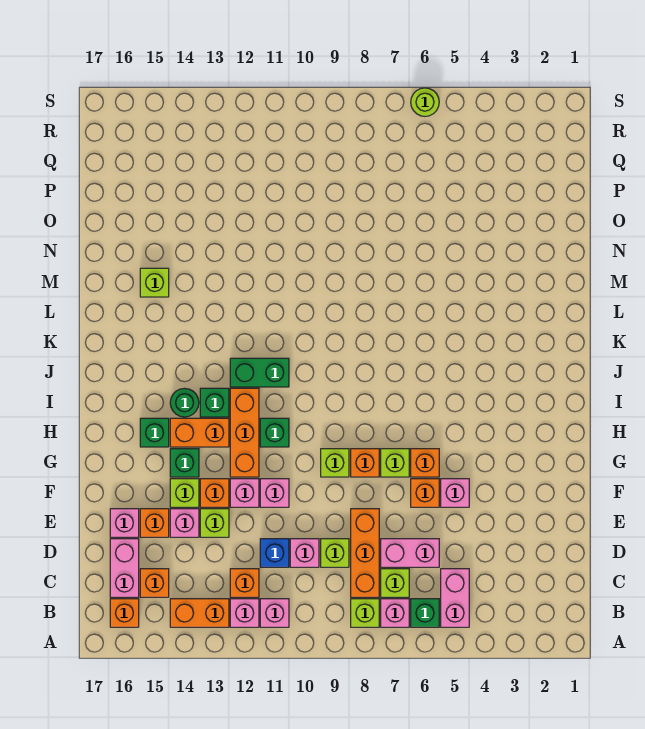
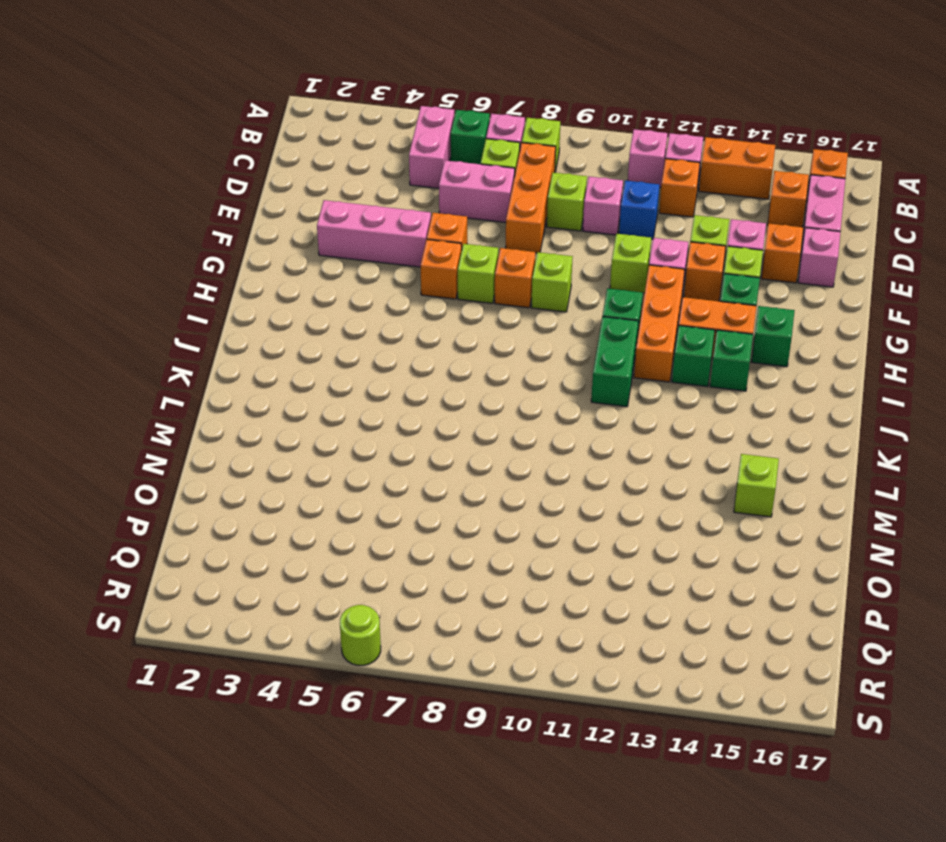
pink brick F5 level 1 -> pink brick F3:F5 level 1
pink brick F11 level 1 -> lime brick F11 level 1
green round brick I14 level 1 -> green brick I14 level 1
green brick J11:J12 level 1 -> green brick I11:J11 level 1

